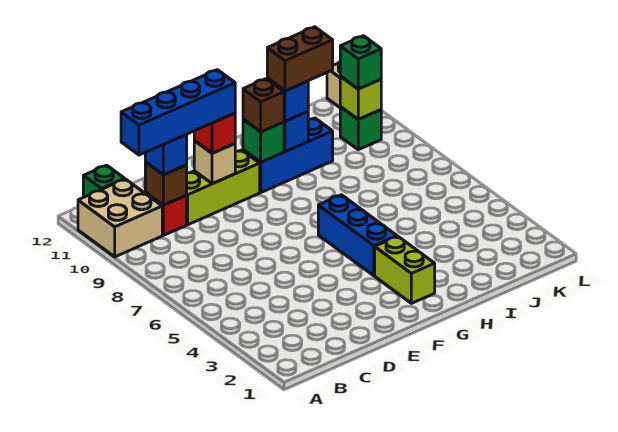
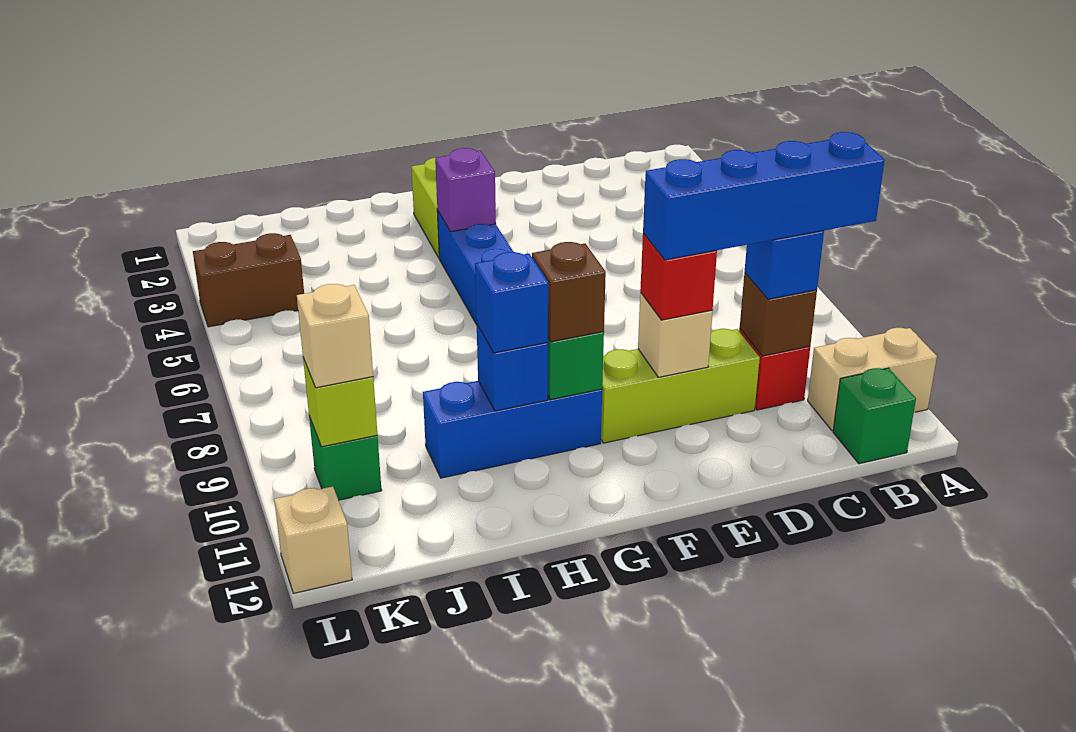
tan brick A10:B11 level 1 -> tan brick A11:B11 level 1
none -> purple brick G4 level 2
brown brick H10:I10 level 4 -> brown brick K4:L4 level 1
green brick K10 level 3 -> tan brick K10 level 3

